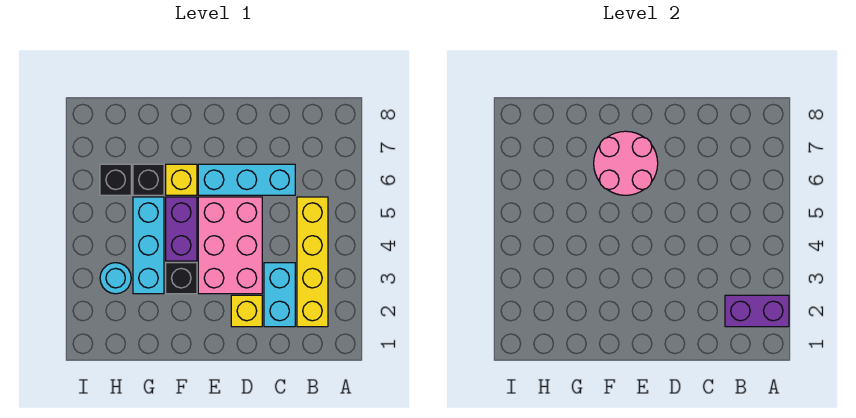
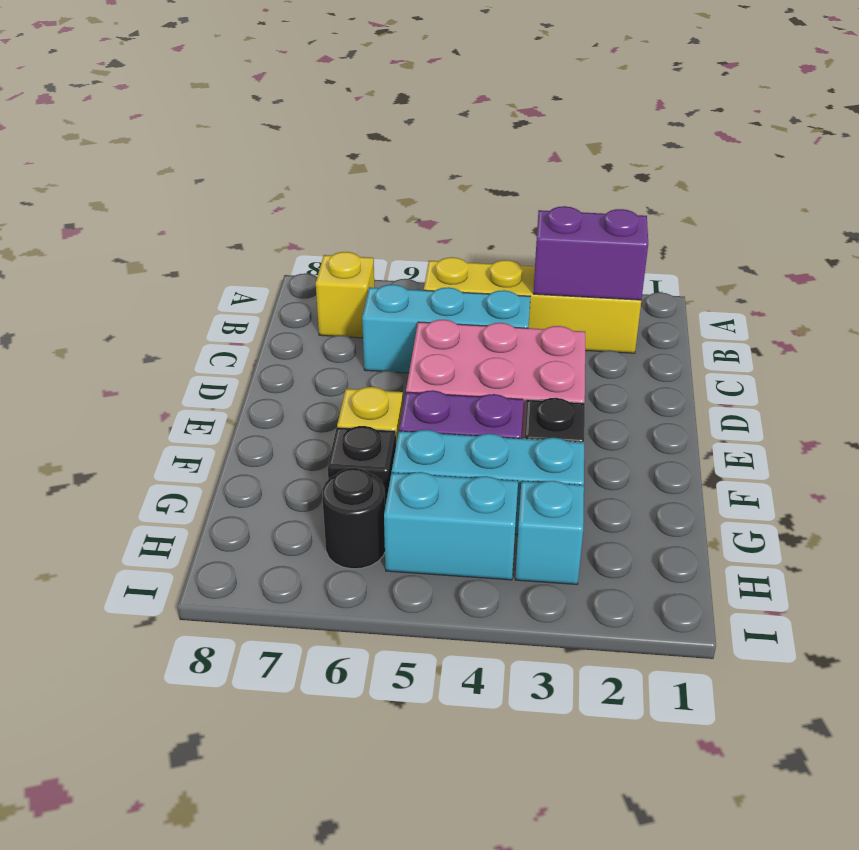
purple brick A2:B2 level 2 -> purple brick B2:B3 level 2
cyan brick C2:C3 level 1 -> cyan brick H4:H5 level 1
cyan brick C6:E6 level 1 -> cyan brick C4:C6 level 1
yellow brick D2 level 1 -> yellow brick B7 level 1
pink round brick E6:F7 level 2 -> none
cyan round brick H3 level 1 -> cyan brick H3 level 1
black brick H6 level 1 -> black round brick H6 level 1

